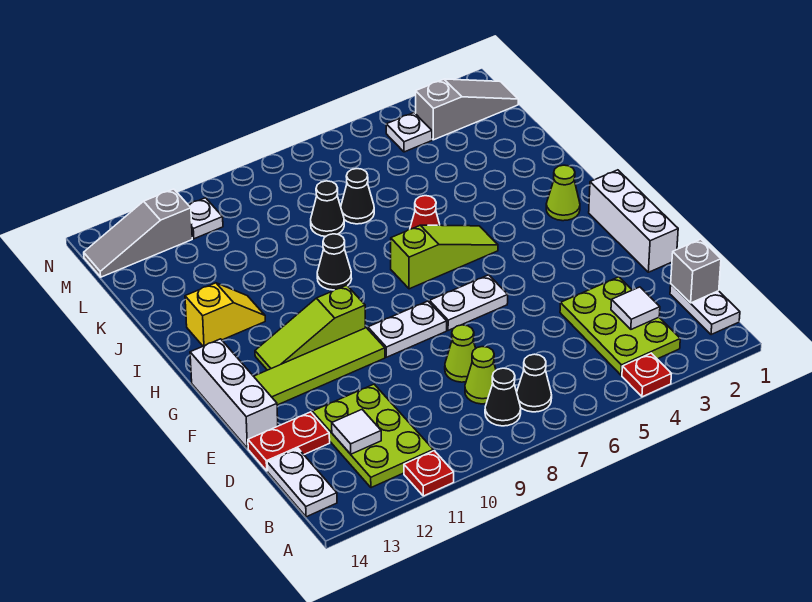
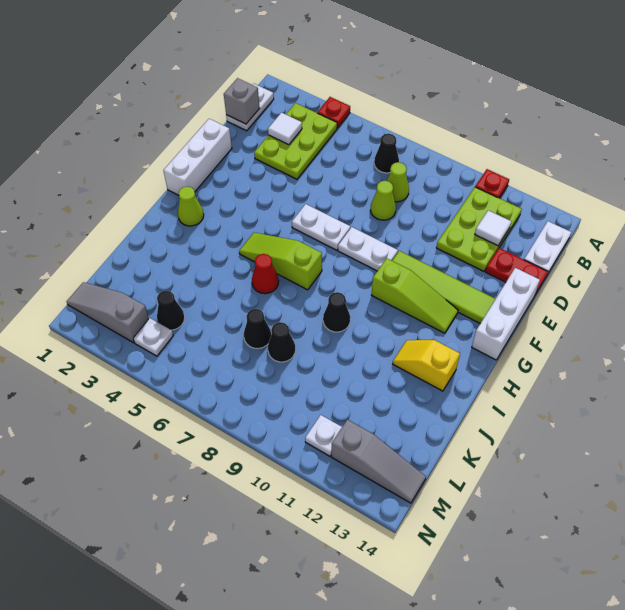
black cone B8 level 1 -> black cone L4 level 1

